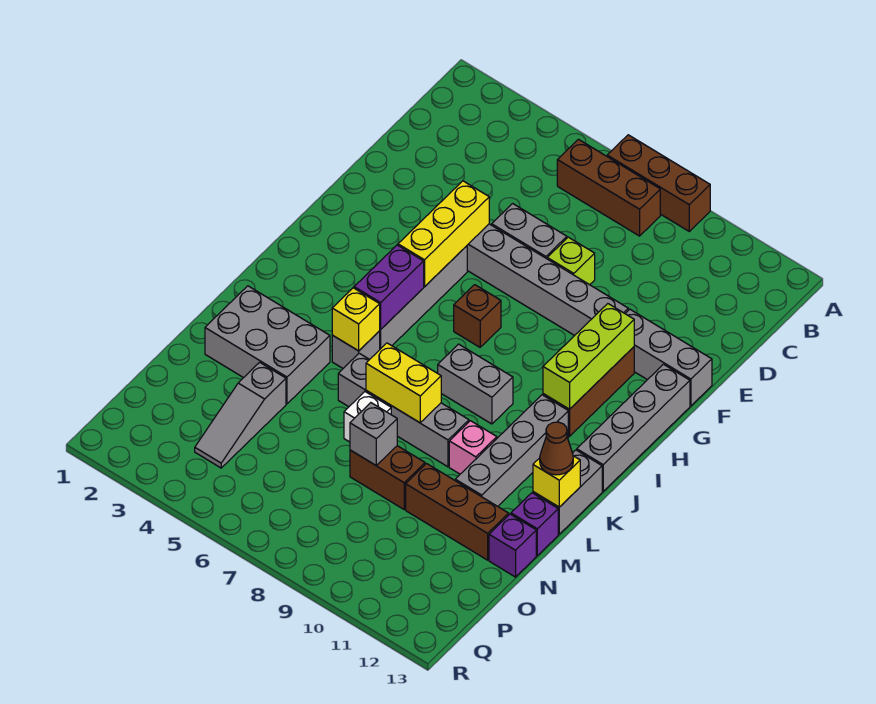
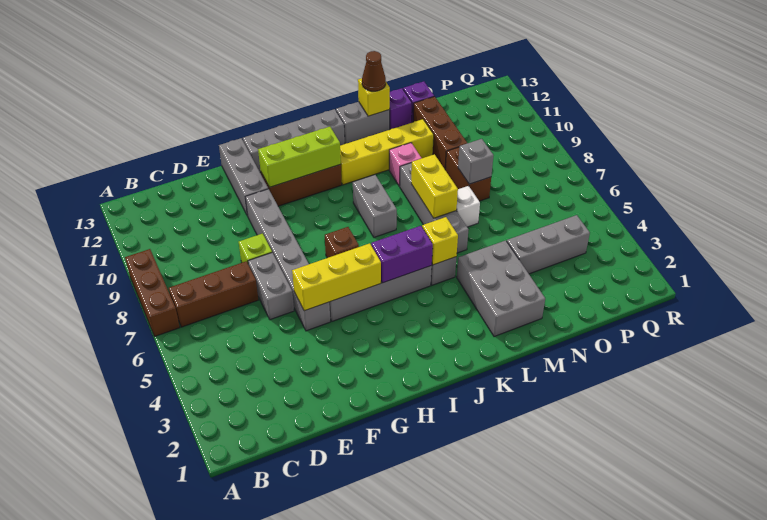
brown brick B6:B8 level 1 -> brown brick B7:D7 level 1
grey brick J11:M11 level 1 -> yellow brick J11:M11 level 1
grey slope N4:P4 level 1 top N -> grey brick N4:P4 level 1

